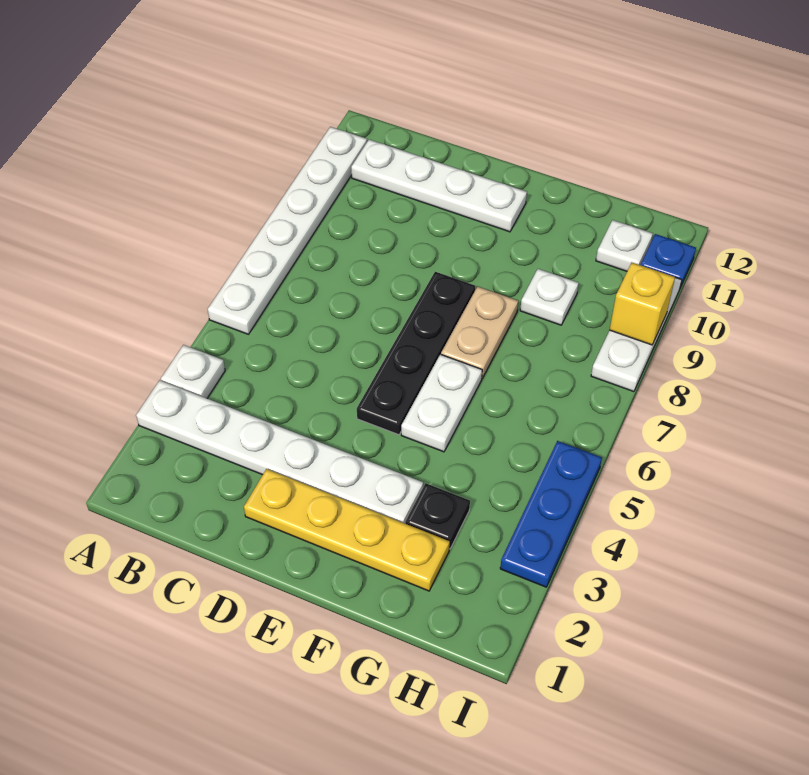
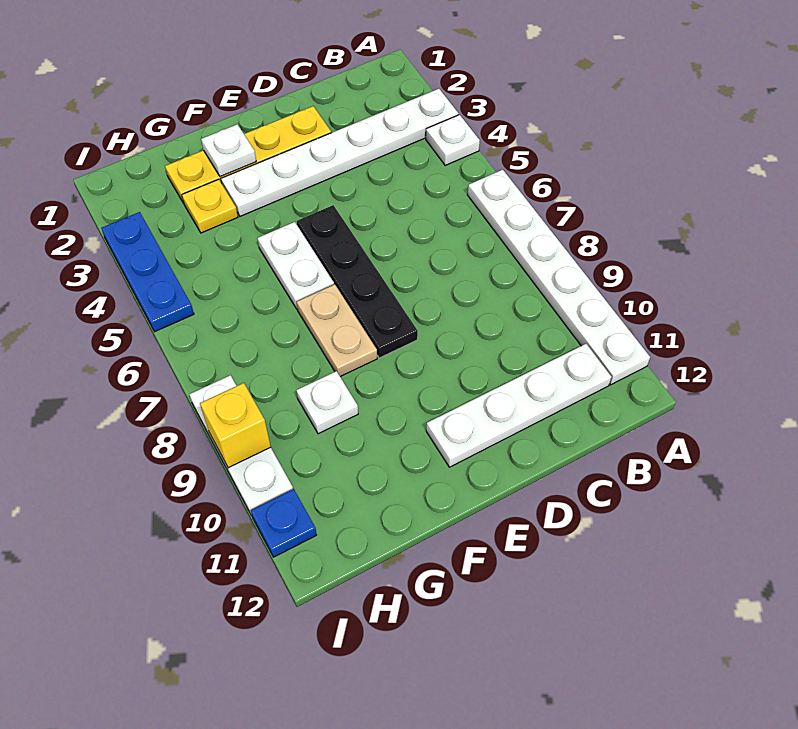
black plate G3 level 1 -> yellow plate G3 level 1
white plate H11 level 1 -> white plate F2 level 2

